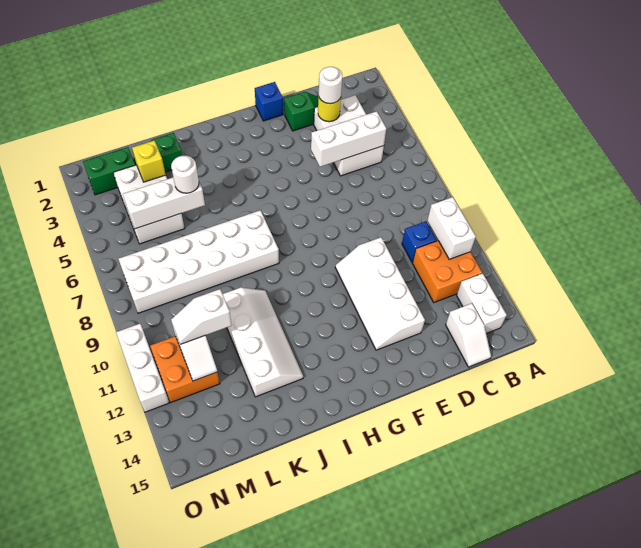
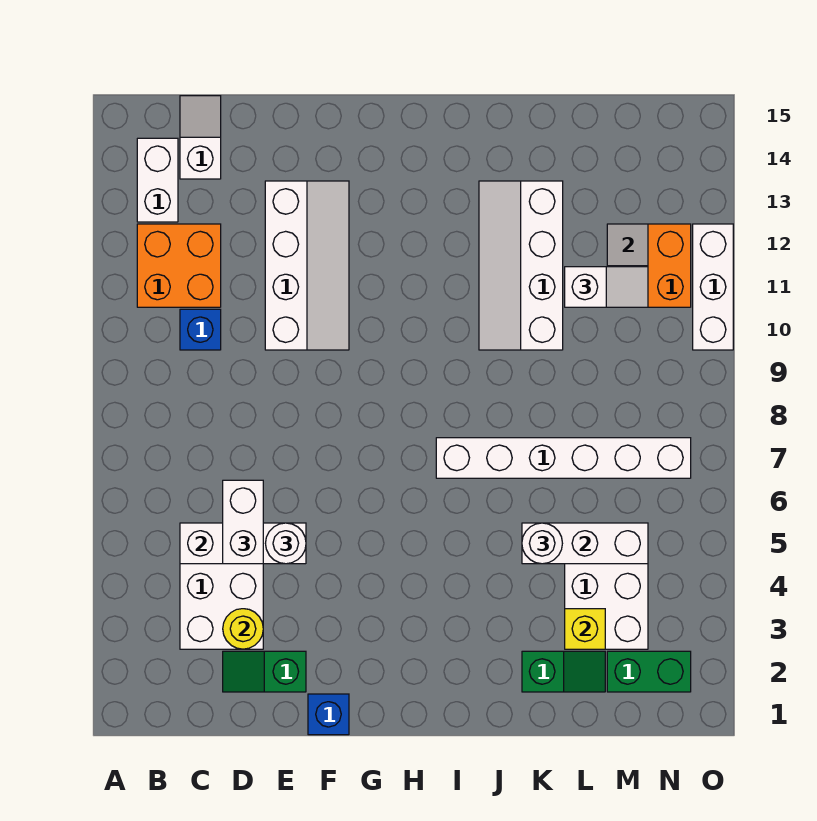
white brick B10:B11 level 2 -> white brick D5:D6 level 3
white round brick D3 level 3 -> white round brick E5 level 3
white brick I7:N8 level 1 -> white brick I7:N7 level 1

